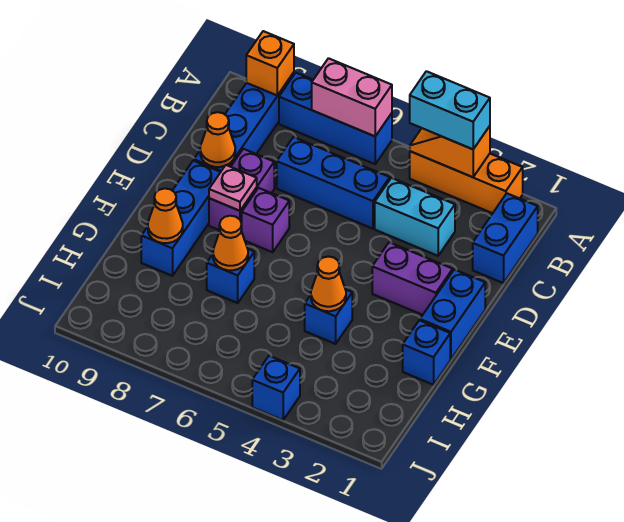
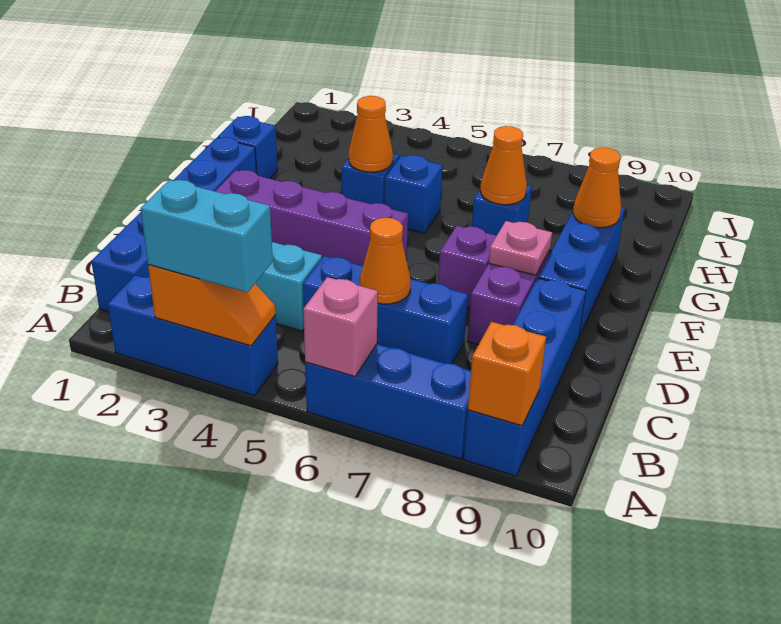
orange brick A2:A4 level 1 -> blue brick A2:A4 level 1
pink brick A6:A7 level 2 -> pink brick A6 level 2
orange cone D9 level 2 -> orange cone C6 level 2
purple brick E2:E3 level 1 -> purple brick E2:E5 level 1
blue brick J4 level 1 -> blue brick G5 level 1

